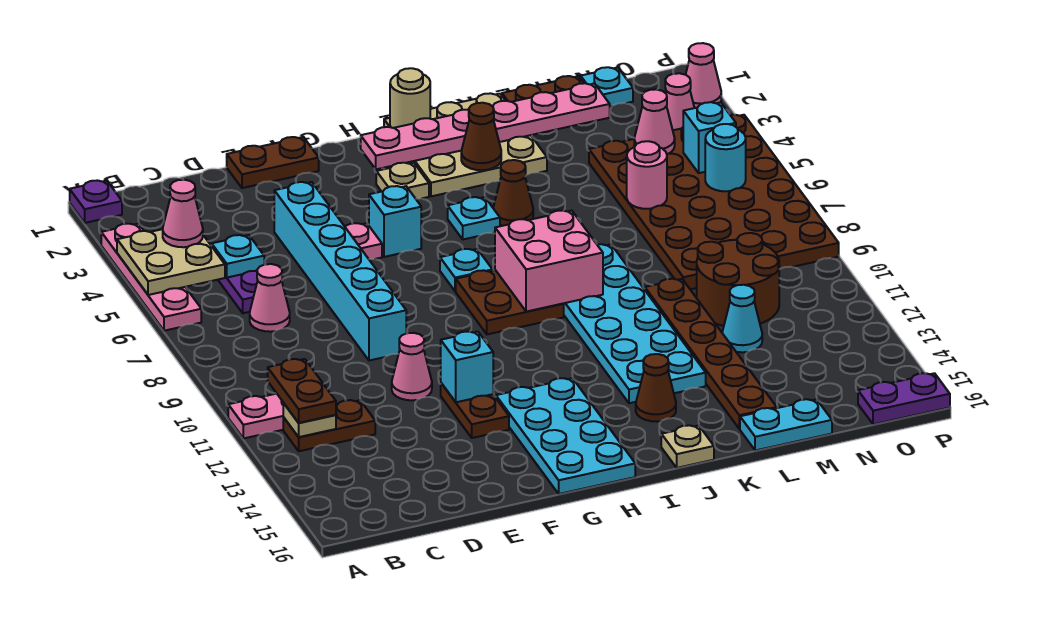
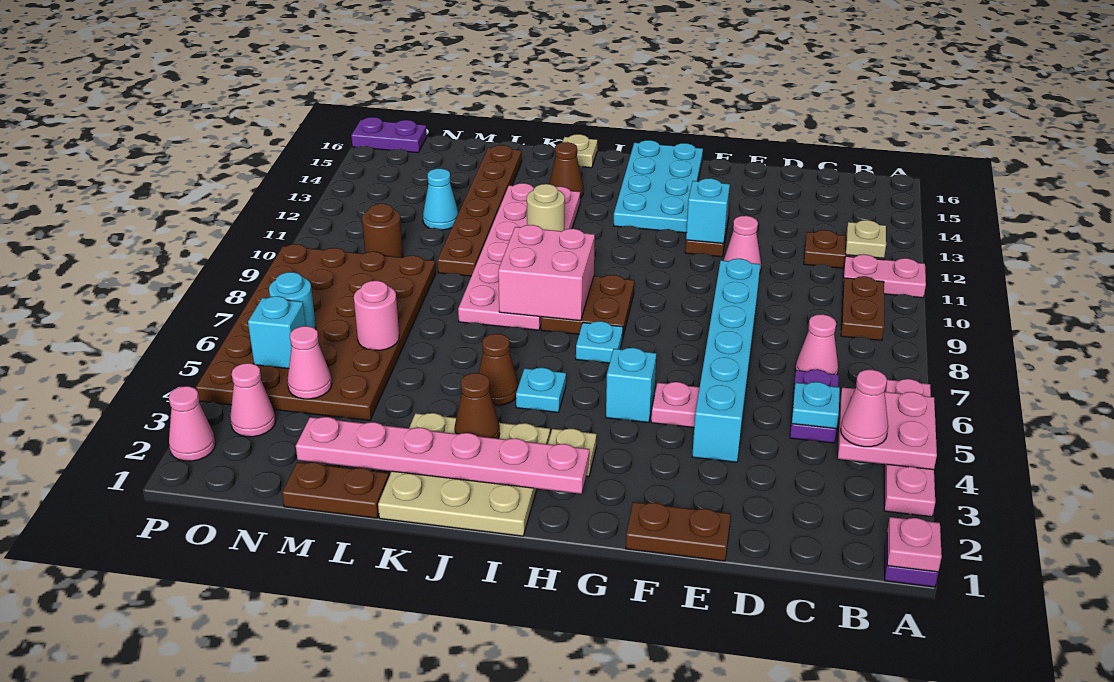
none -> pink plate A1 level 2
tan plate A4:B5 level 2 -> pink plate A4:B5 level 2
brown plate B11:B12 level 3 -> brown plate B9:B10 level 1
tan round brick I1 level 2 -> tan round brick J11 level 2
cyan plate J8:K13 level 1 -> pink plate J8:K13 level 1
cyan plate L16:M16 level 1 -> none
brown round brick M10:N11 level 1 -> brown round brick N10 level 1
cyan plate N1 level 1 -> none

